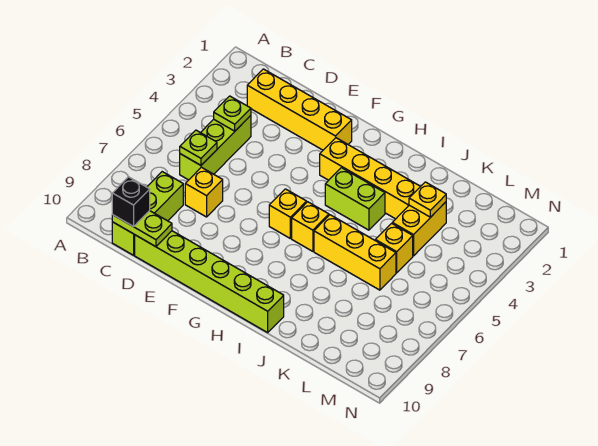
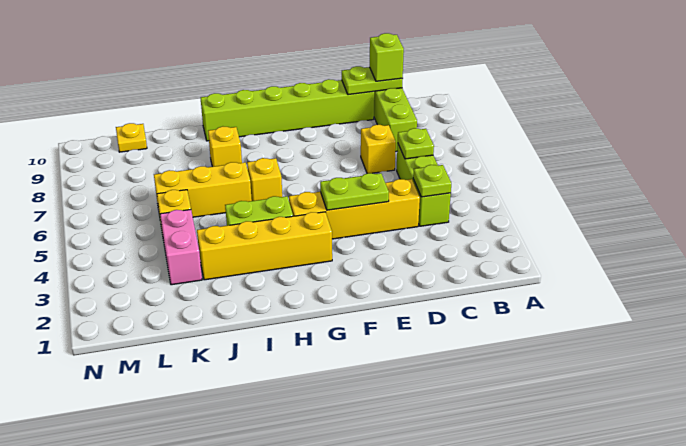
yellow brick C2:F2 level 1 -> yellow brick D4:G4 level 1
black brick C10 level 3 -> lime brick C10 level 3
none -> lime plate E4:F4 level 2
yellow brick G6 level 1 -> yellow brick I8 level 1
yellow brick K3:K4 level 1 -> pink brick K3:K4 level 1
yellow plate K3 level 2 -> yellow plate L10 level 1

